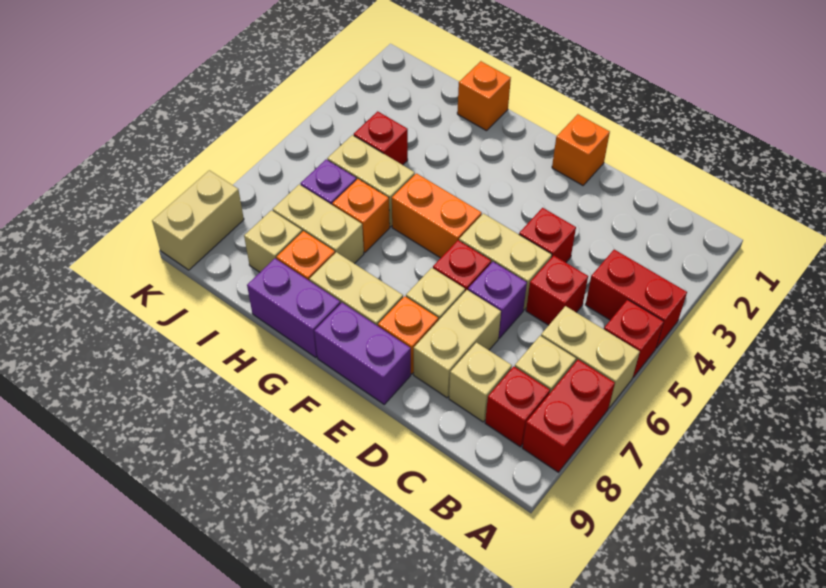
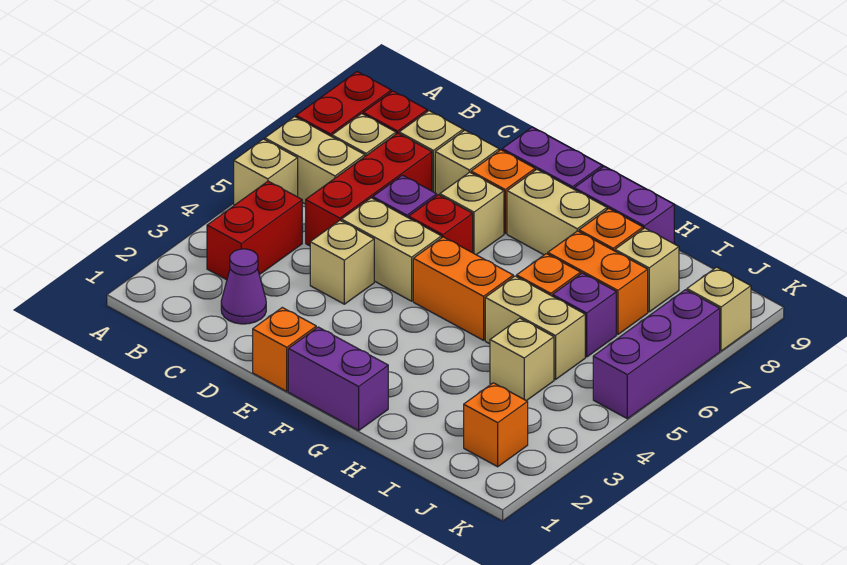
red brick A4:B4 level 1 -> red brick B3:B4 level 1
red brick A5 level 1 -> tan brick A5 level 1
none -> purple cone C2 level 1
red brick C5 level 1 -> red brick C5:C7 level 1
red brick D4 level 1 -> tan brick D4 level 1
tan brick D7:D8 level 1 -> tan brick D8 level 1
none -> purple brick F1:G1 level 1
orange brick H1 level 1 -> orange brick J2 level 1
tan brick H7:I7 level 1 -> orange brick H7:I7 level 1
red brick I4 level 1 -> tan brick I4 level 1
none -> purple brick K5:K7 level 1
tan brick K8:K9 level 1 -> tan brick K8 level 1

